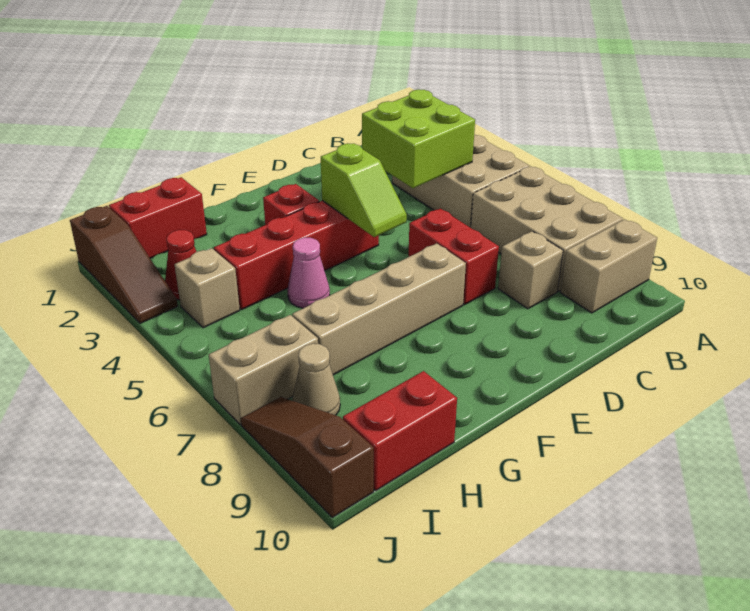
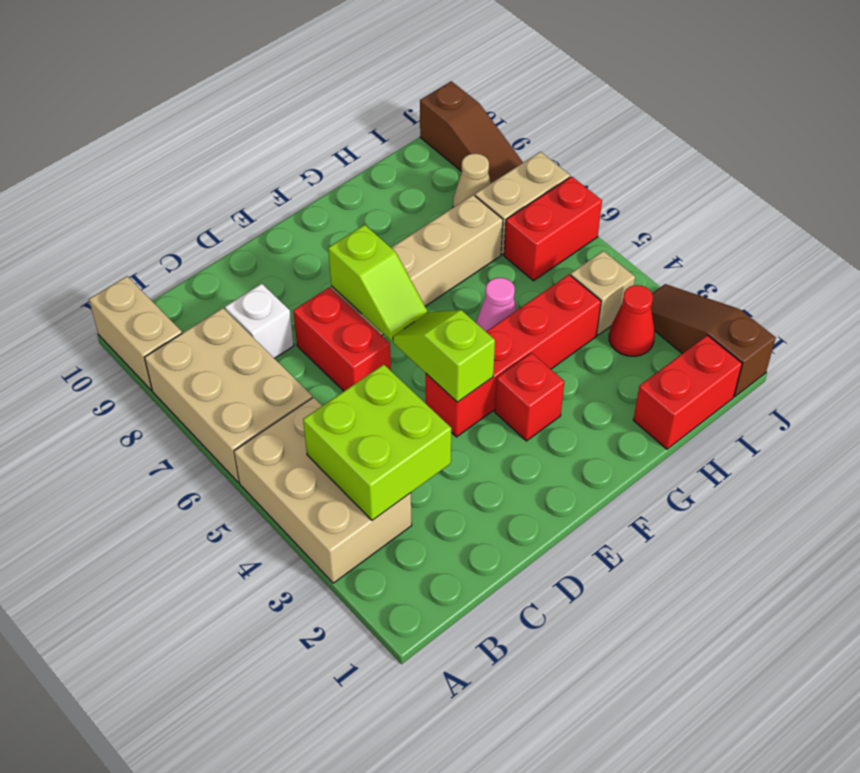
tan brick A9:B9 level 1 -> tan brick A9:A10 level 1
tan brick C8 level 1 -> white brick C8 level 1
none -> lime slope E6:E7 level 2 top 7
red brick H10:I10 level 1 -> red brick I6:J6 level 1

